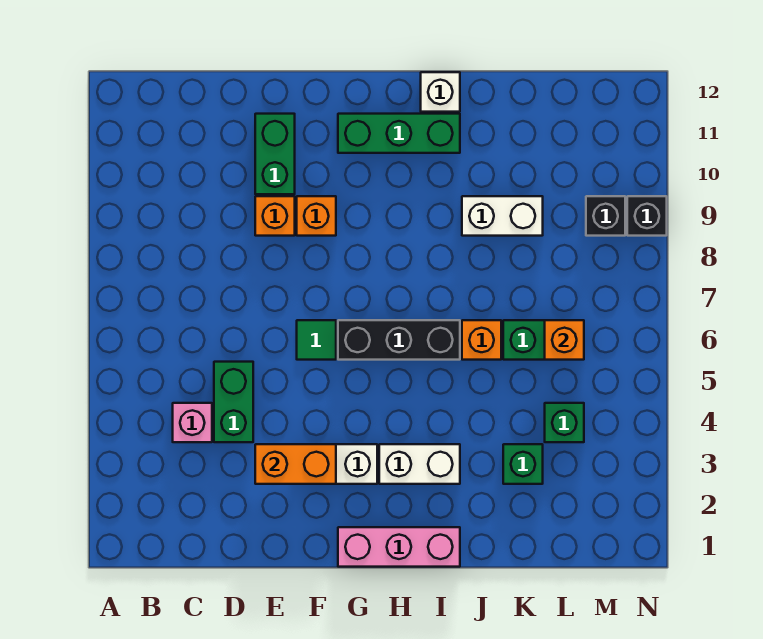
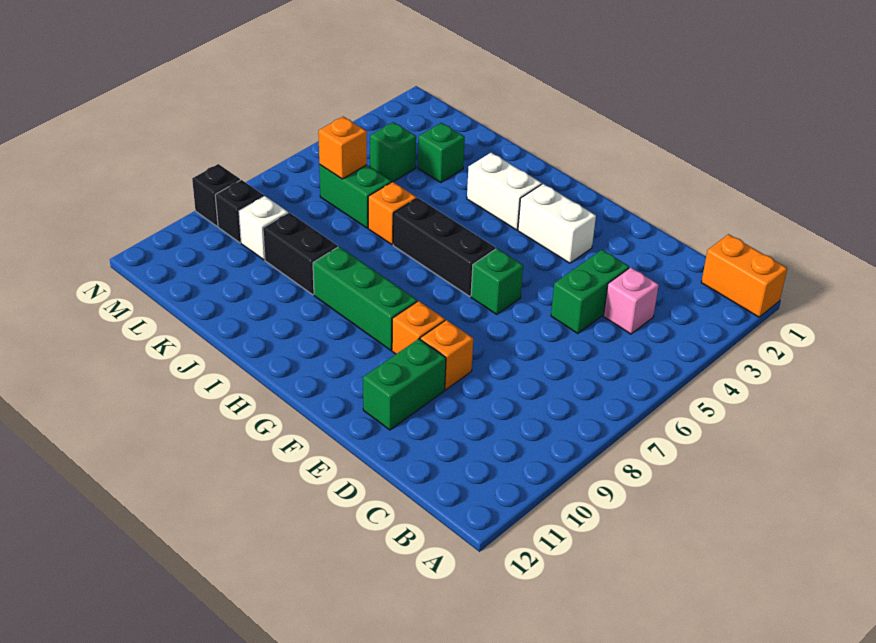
orange brick E3:F3 level 2 -> orange brick A1:B1 level 1
green tile F6 level 1 -> green brick F6 level 1
pink brick G1:I1 level 1 -> none
green brick G11:I11 level 1 -> green brick G9:I9 level 1
white brick I12 level 1 -> white brick L9 level 1
white brick J9:K9 level 1 -> black brick J9:K9 level 1

